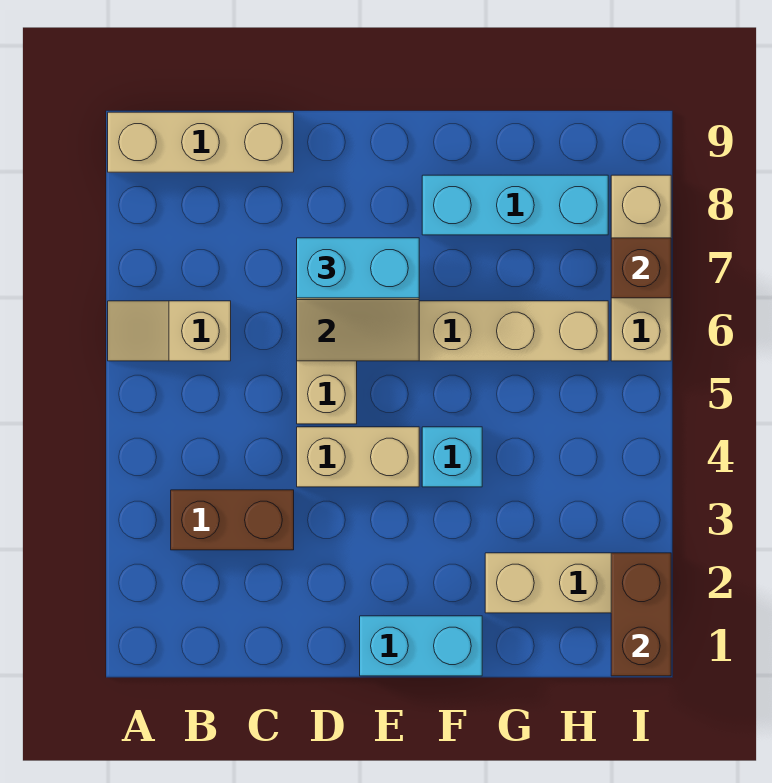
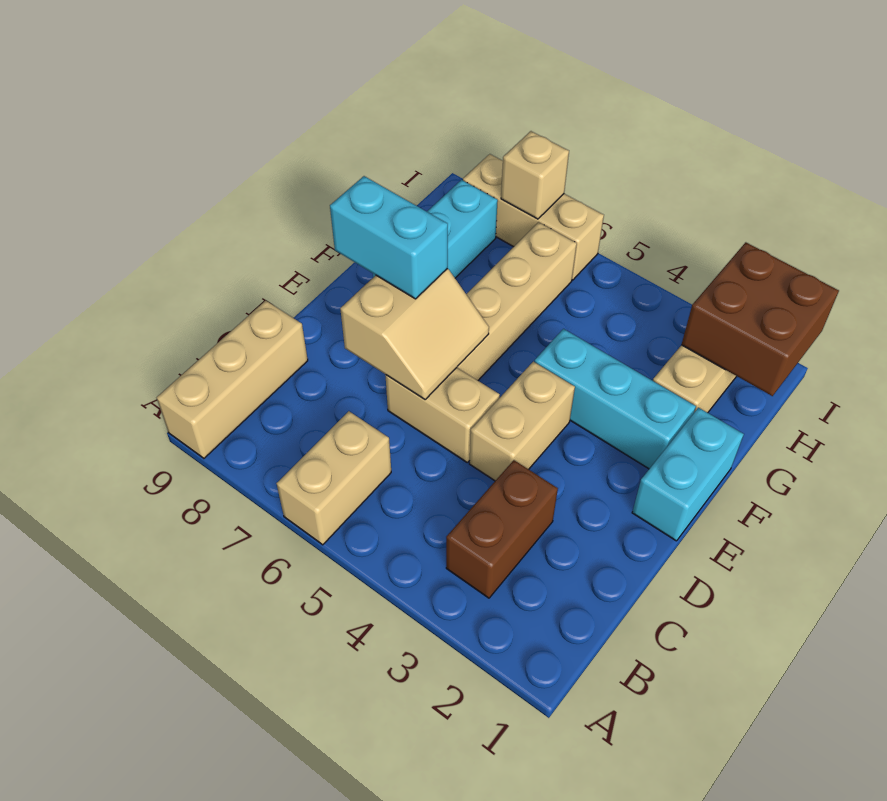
tan slope A6:B6 level 1 top B -> tan brick A6:B6 level 1
cyan brick D7:E7 level 3 -> cyan brick E7:E8 level 3
cyan brick F4 level 1 -> cyan brick F2:F4 level 1
brown brick I1:I2 level 2 -> brown brick H1:I2 level 2
brown brick I7 level 2 -> tan brick I7 level 2

